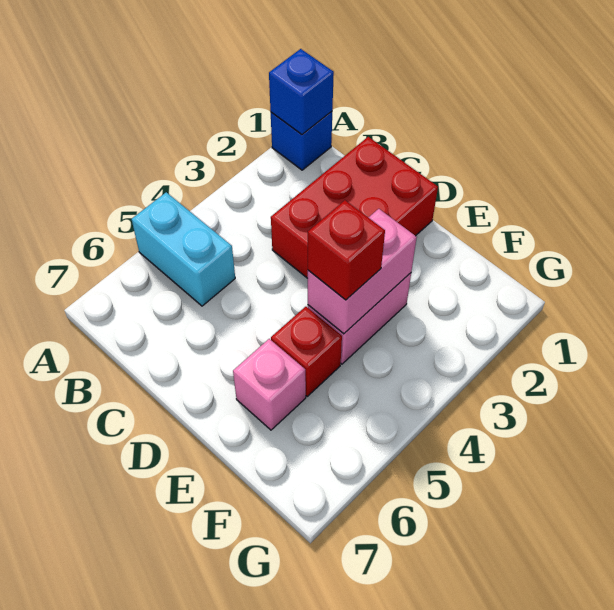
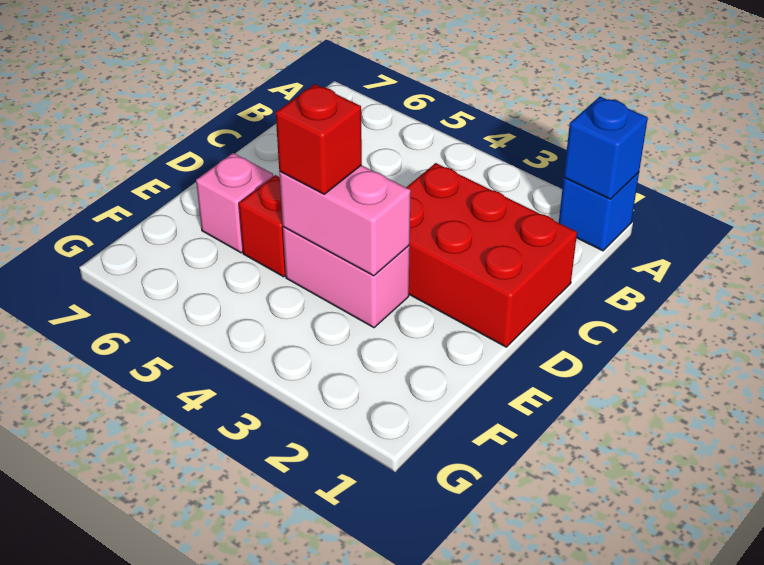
cyan brick A5:B5 level 1 -> none

